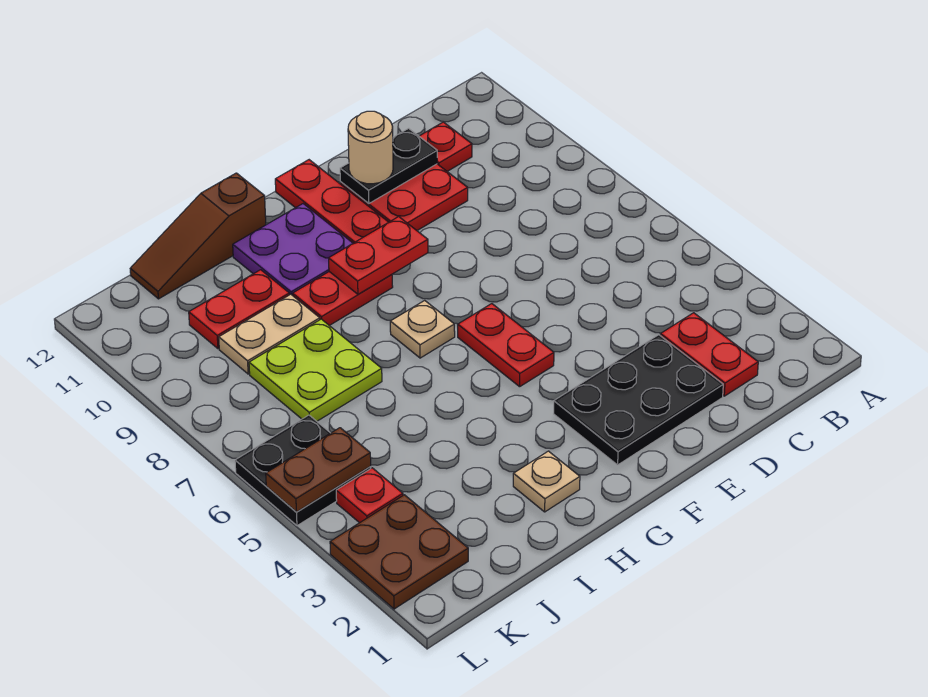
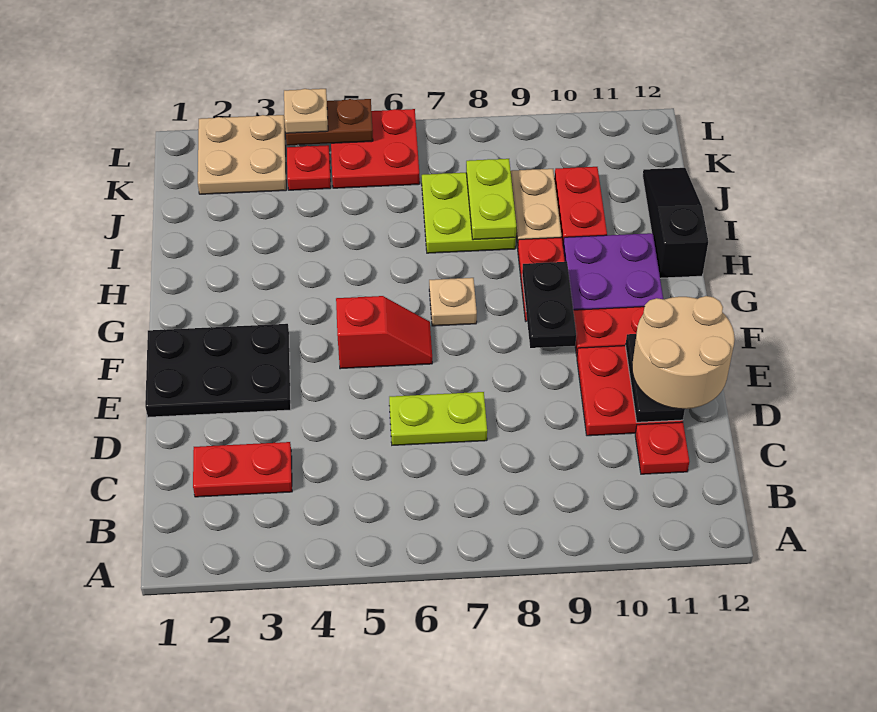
black plate D2:F3 level 1 -> black plate E1:F3 level 1
none -> lime plate D6:D7 level 1
tan round brick E11 level 3 -> tan round brick D11:E12 level 3
red plate F5:F6 level 1 -> red slope F5:F6 level 1 top 5
red plate F9:G9 level 2 -> black plate F9:G9 level 2
tan plate H2 level 1 -> tan plate L4 level 3
brown slope H12:J12 level 1 top H -> black slope H12:J12 level 1 top H
none -> lime plate I8:J8 level 2
brown plate K2:L3 level 1 -> tan plate K2:L3 level 1
black plate K5:L6 level 1 -> red plate K5:L6 level 1
brown plate K5:L5 level 2 -> brown plate L4:L5 level 2

